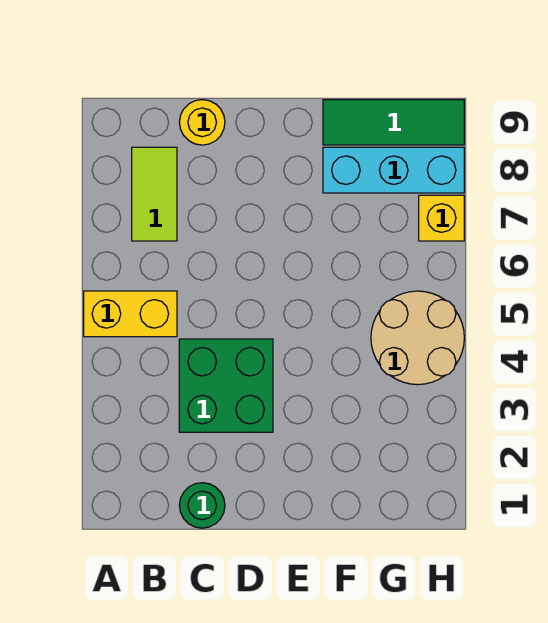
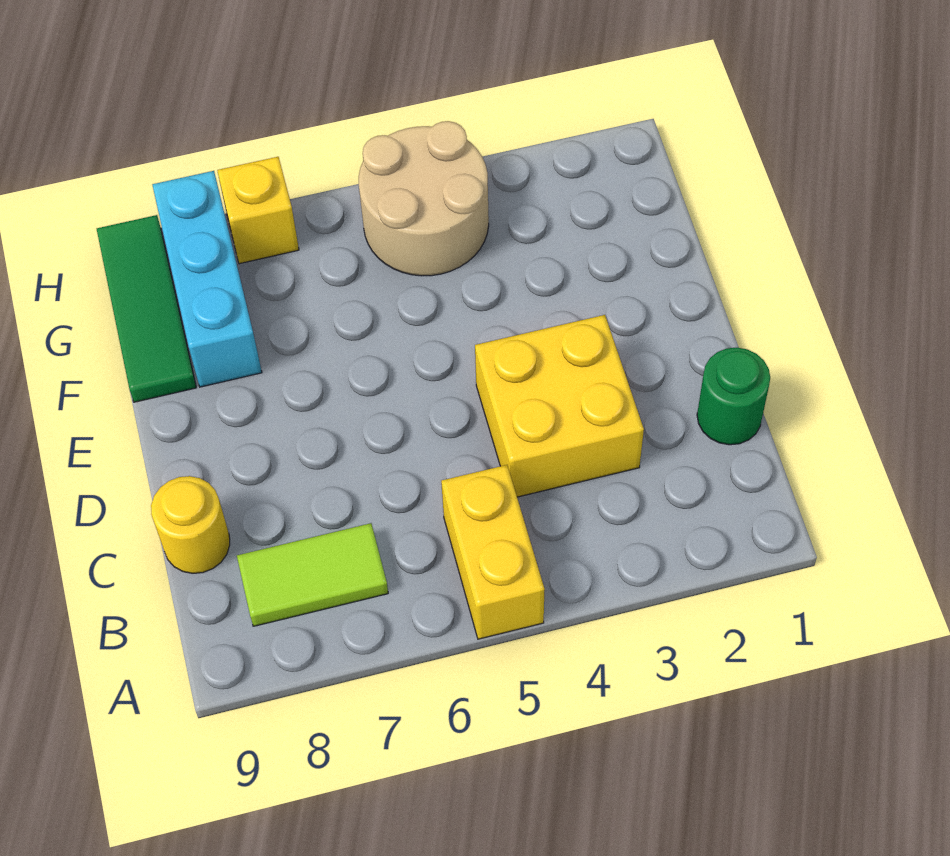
green brick C3:D4 level 1 -> yellow brick C3:D4 level 1

